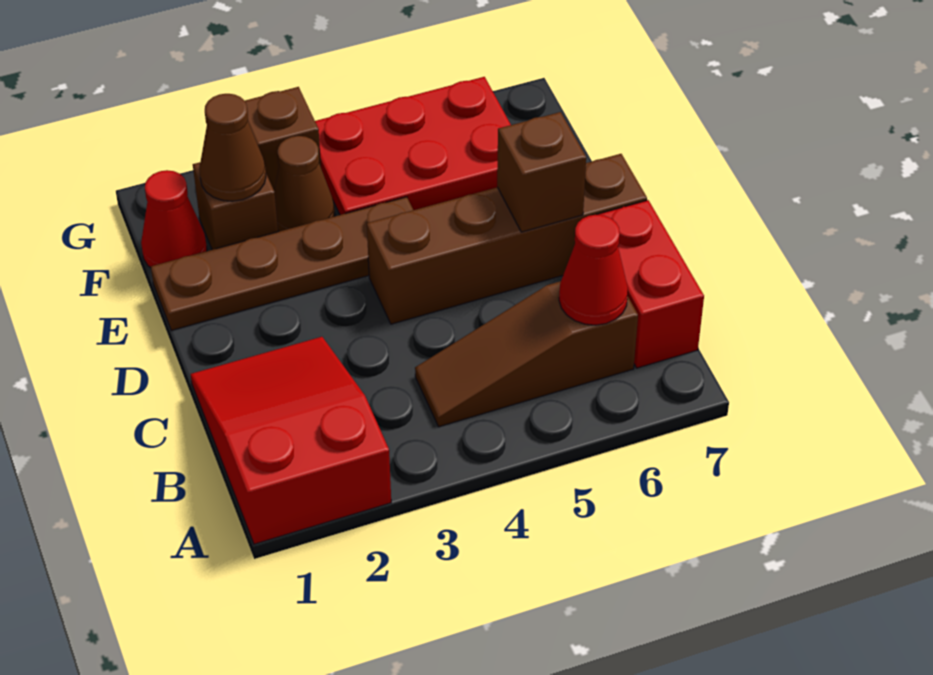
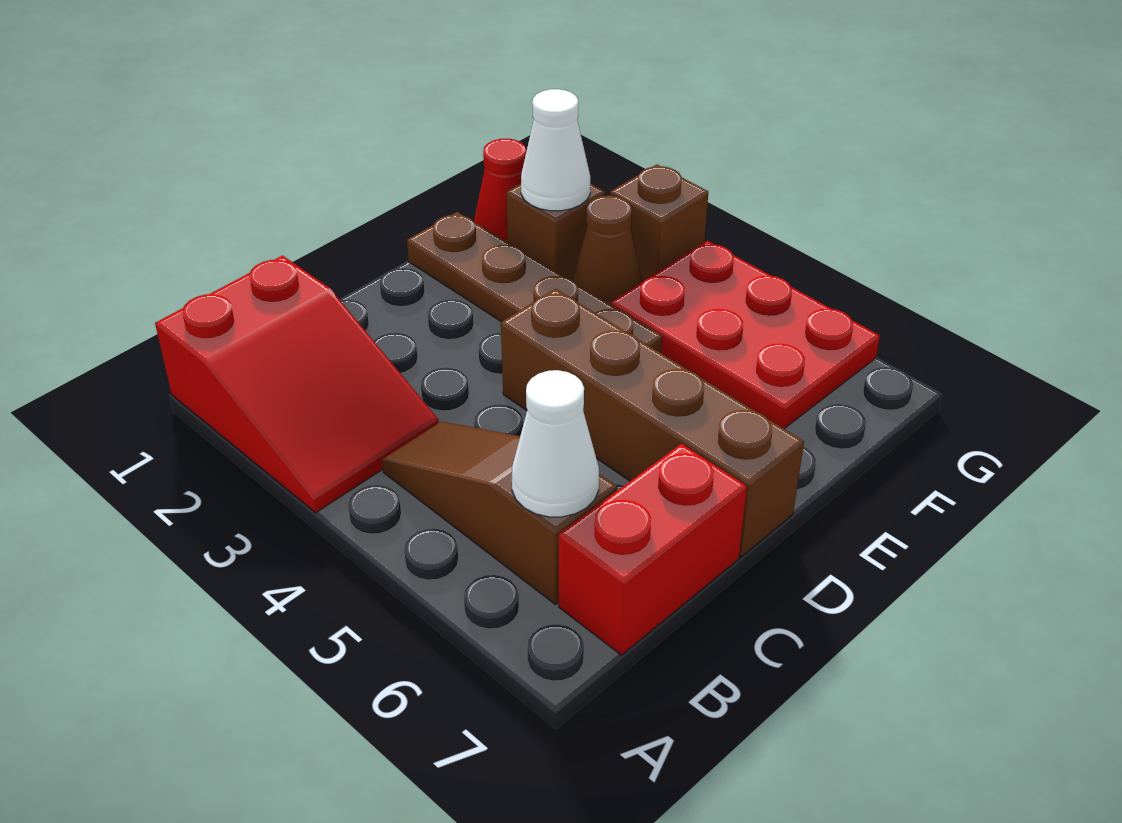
red slope A1:C2 level 1 top A -> red slope A1:B3 level 1 top 1
red cone B6 level 2 -> white cone B6 level 2
brown brick D6 level 2 -> none
brown cone F2 level 2 -> white cone F2 level 2

